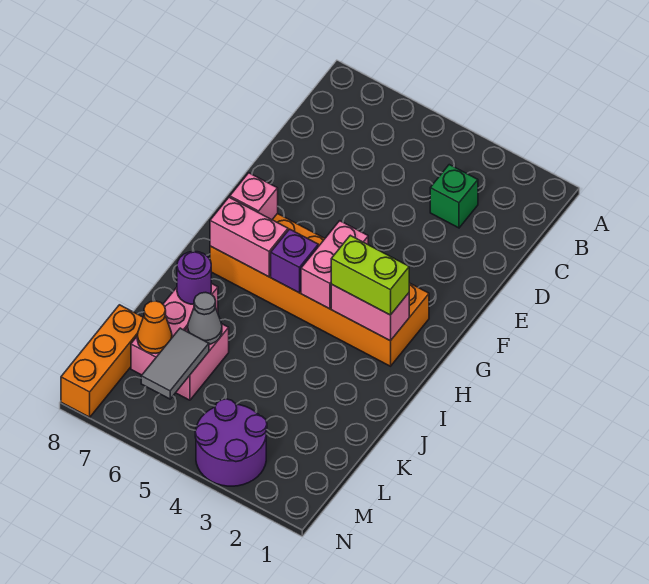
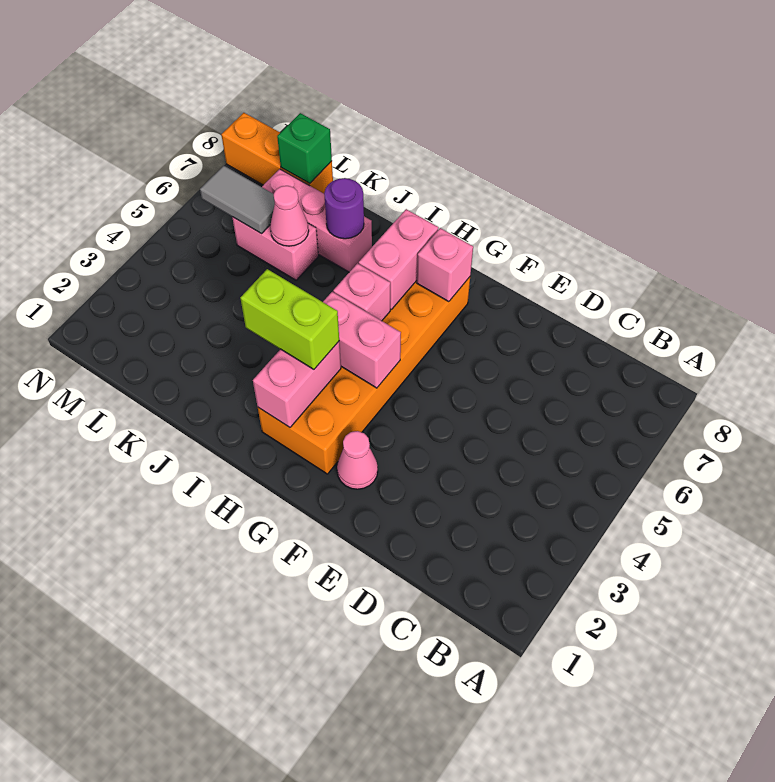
green brick C3 level 1 -> green brick L8 level 2
none -> pink cone F2 level 1
lime brick H2:H3 level 3 -> lime brick H3:I3 level 3
purple brick H5 level 2 -> pink brick H5 level 2
grey cone K6 level 2 -> pink cone K6 level 2
orange cone L7 level 2 -> none
purple round brick M3:N4 level 1 -> none

